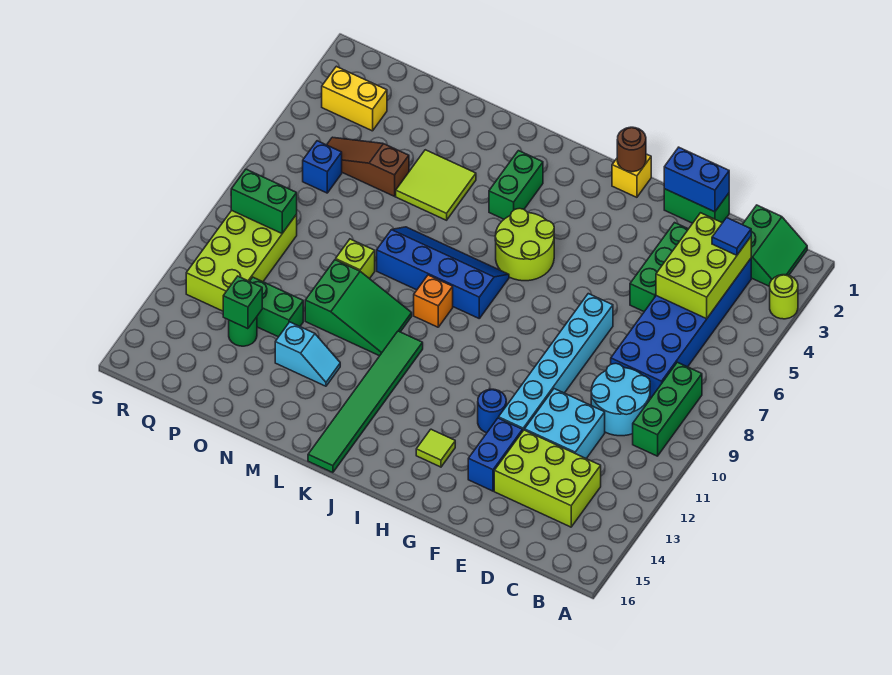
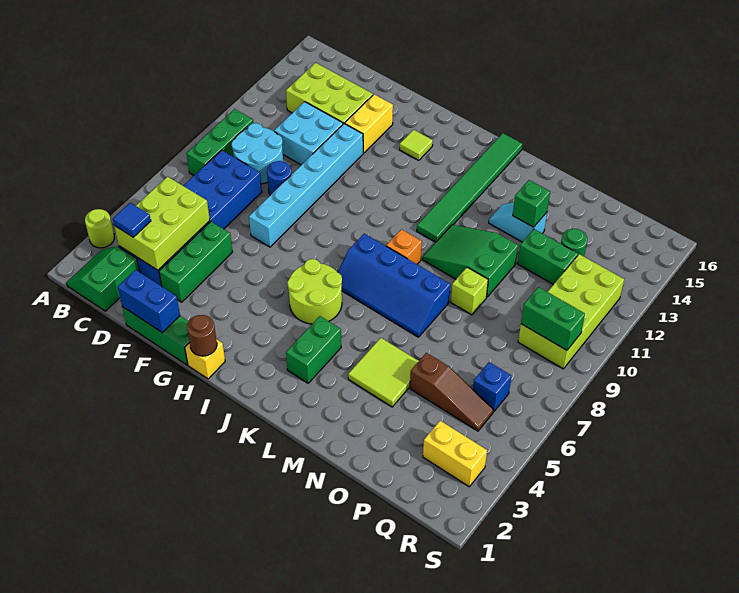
green brick E1:F1 level 1 -> green brick E1:G1 level 1
blue brick F13:F14 level 1 -> yellow brick F13:F14 level 1
blue round brick G12 level 1 -> blue round brick E9 level 1
green brick P13 level 2 -> green brick N13 level 2

